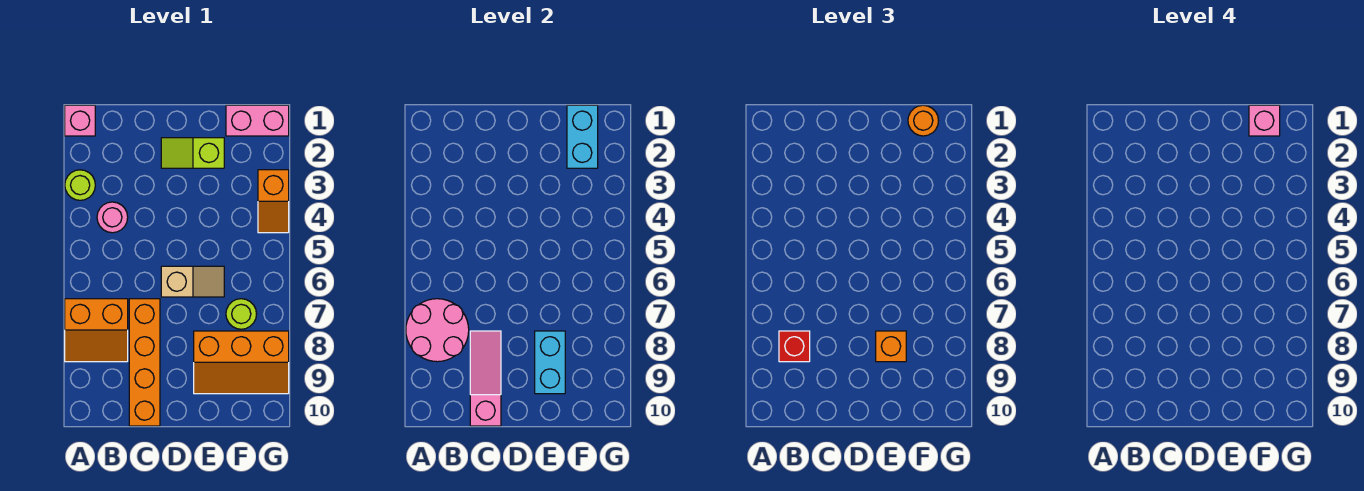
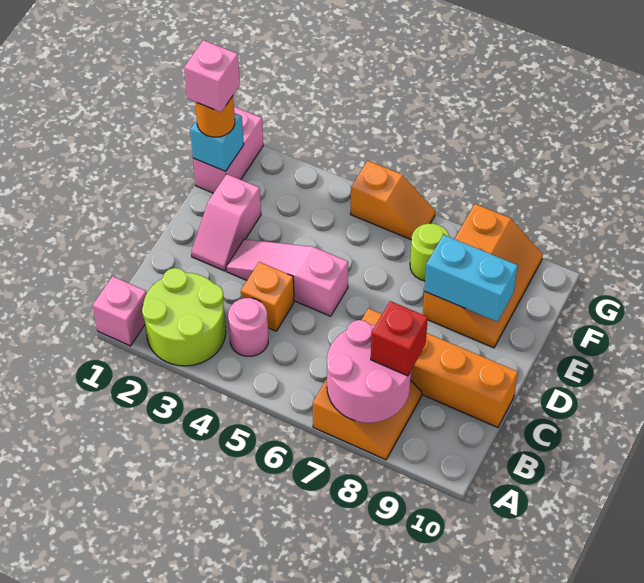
lime round brick A3 level 1 -> lime round brick A2:B3 level 1
pink slope C8:C10 level 2 top 10 -> pink slope D3:D5 level 1 top 5
lime slope D2:E2 level 1 top E -> pink slope D2:E2 level 1 top E
tan slope D6:E6 level 1 top D -> none
orange brick E8 level 3 -> orange brick C4 level 1
cyan brick F1:F2 level 2 -> cyan brick F1 level 2
orange slope G3:G4 level 1 top 3 -> orange slope G5:G6 level 1 top 5

